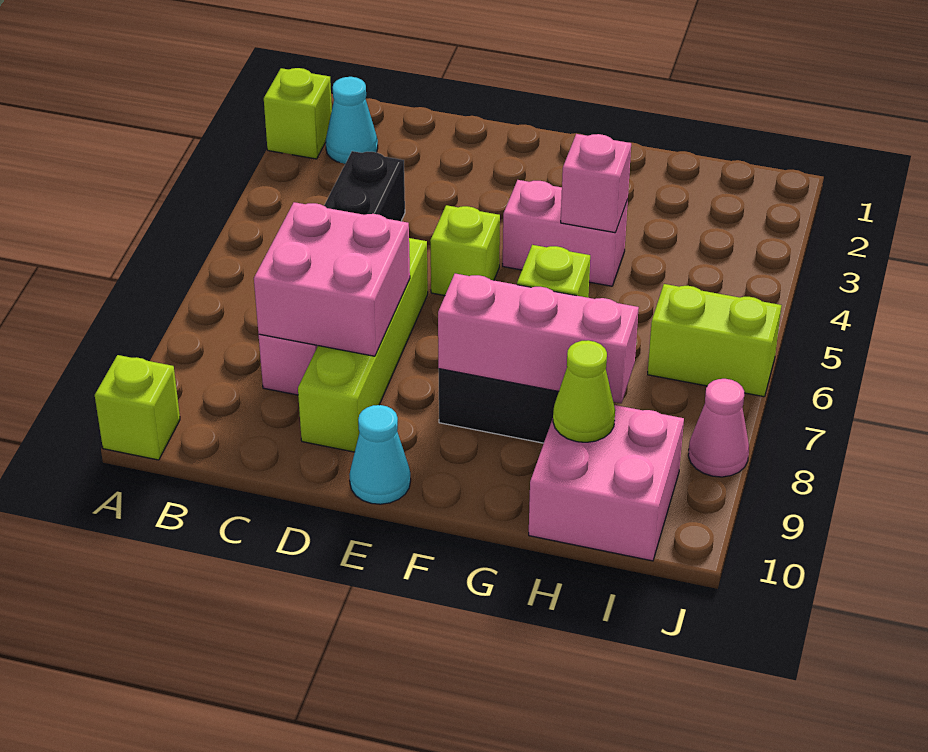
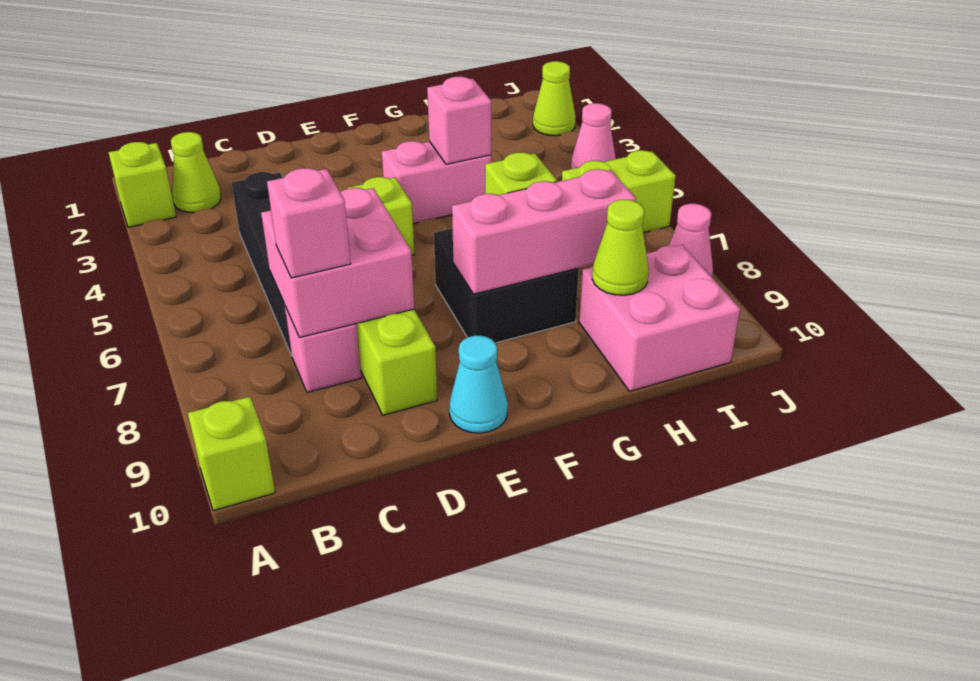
cyan cone B2 level 1 -> lime cone B2 level 1
none -> pink brick C8 level 3
none -> lime cone J2 level 1
none -> pink cone J4 level 1

